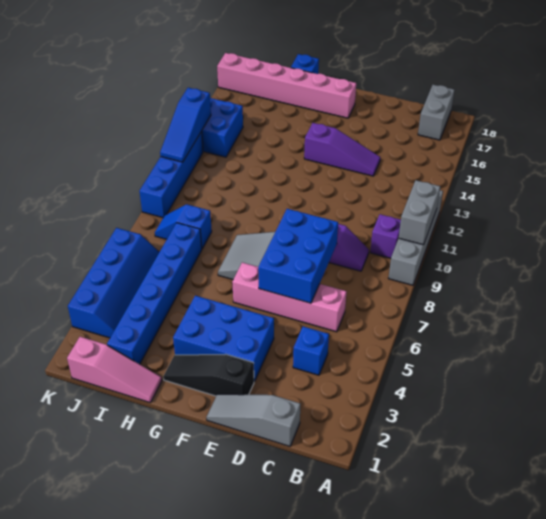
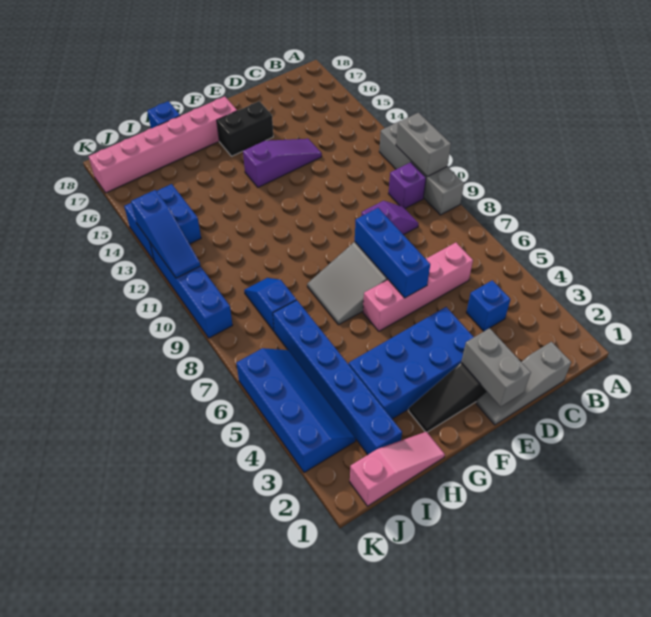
grey brick B17:B18 level 1 -> grey brick E1:E2 level 2
blue brick D6:E8 level 2 -> blue brick E6:E8 level 2
blue brick E3:G4 level 1 -> blue brick E3:H4 level 1
none -> black brick E16:F16 level 1
blue slope I8:J8 level 1 top I -> blue slope I8:I9 level 1 top 8

